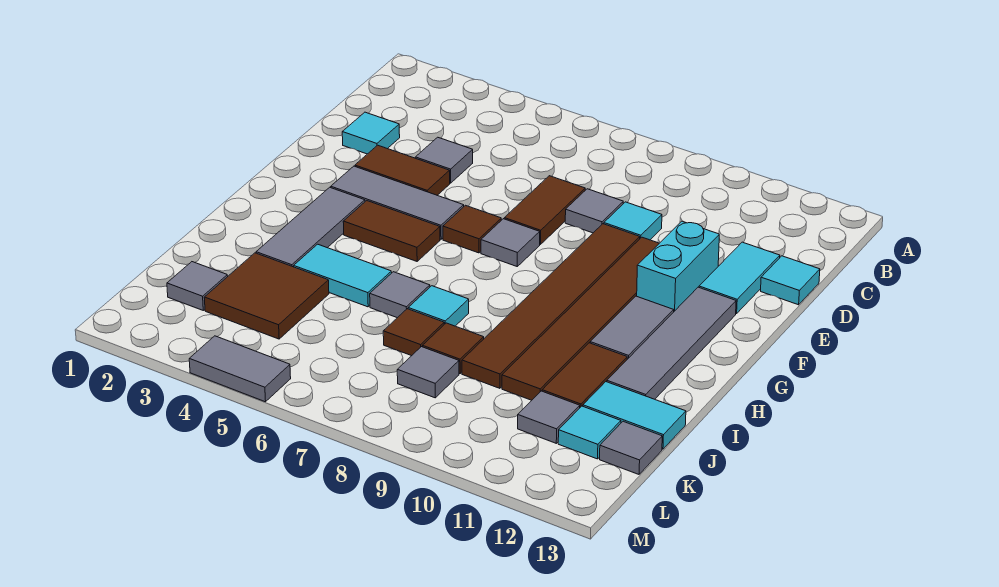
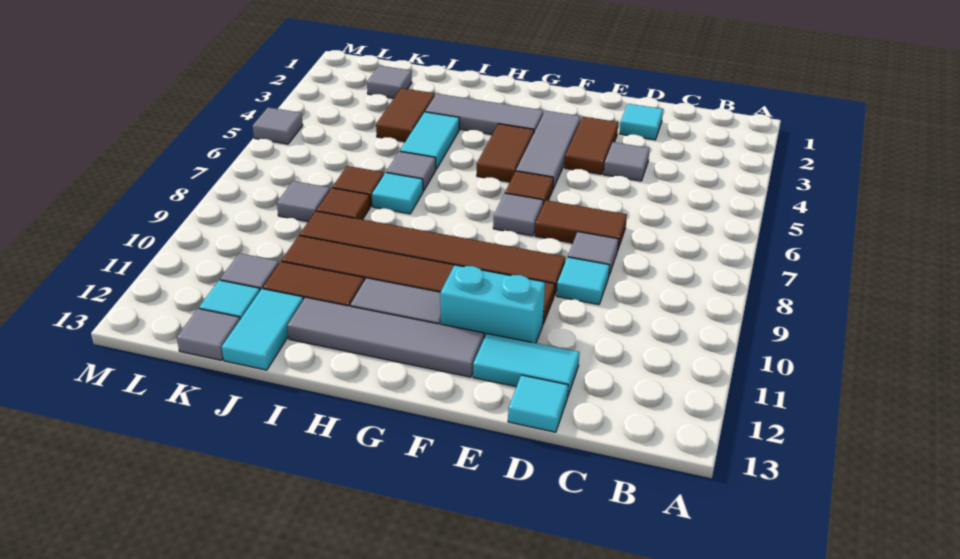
brown tile J3:K4 level 1 -> brown tile J3:J4 level 1
grey tile M4:M5 level 1 -> grey tile M5 level 1

